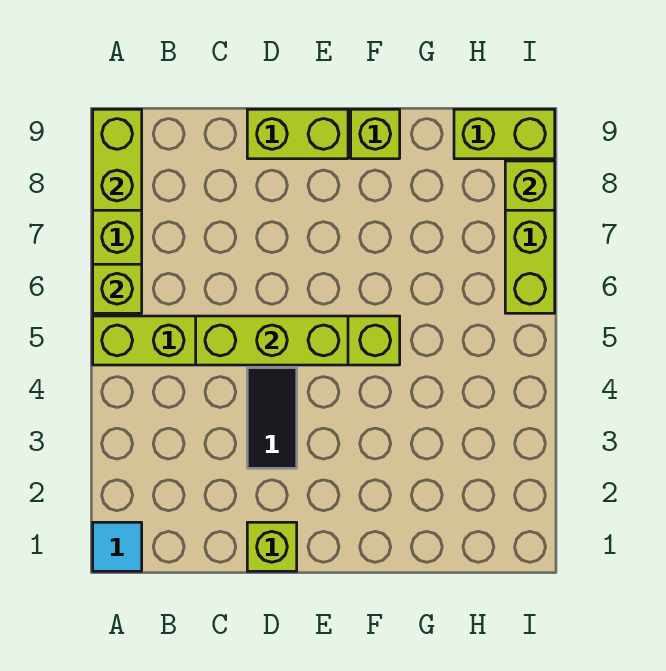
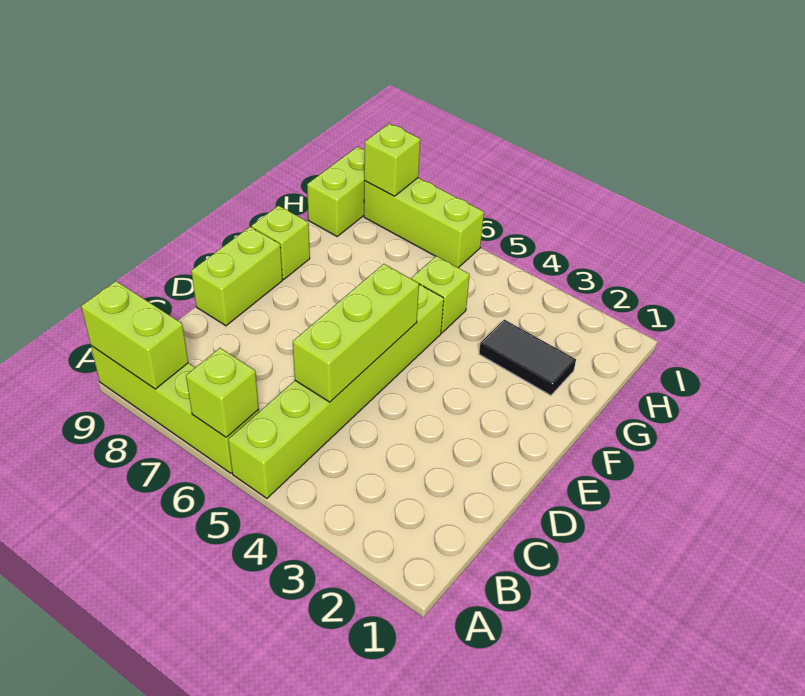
cyan tile A1 level 1 -> none
lime brick D1 level 1 -> lime brick G5 level 1
black tile D3:D4 level 1 -> black tile G2:G3 level 1

